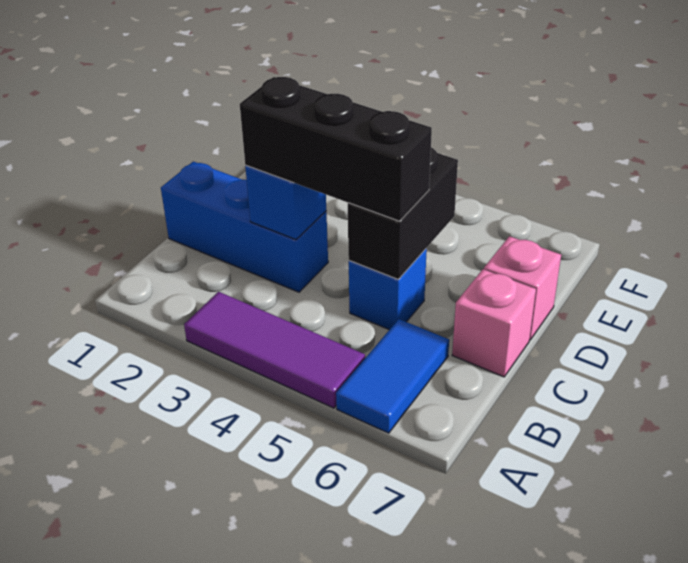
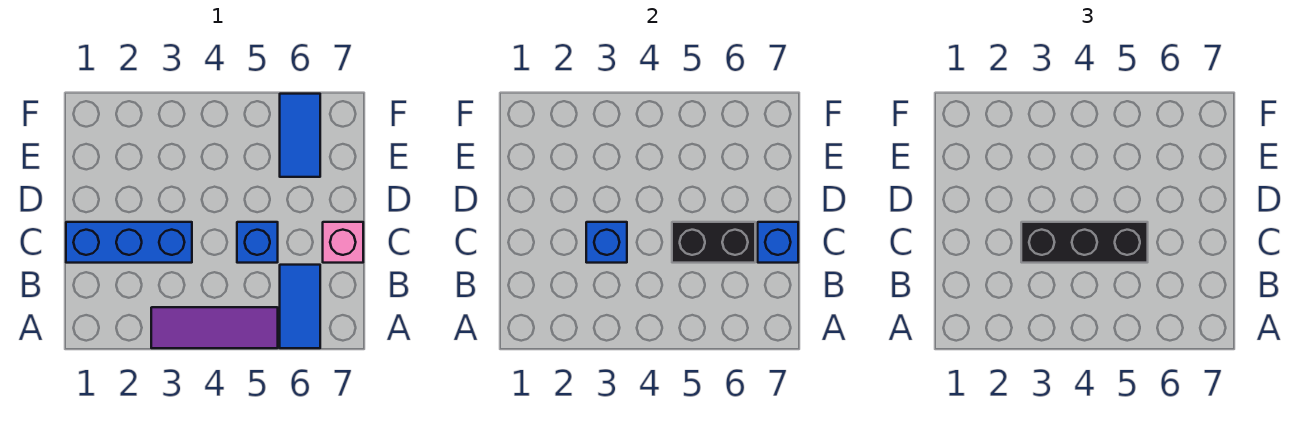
black brick C5:D5 level 2 -> black brick C5:C6 level 2
none -> blue brick C7 level 2
pink brick D7 level 1 -> none
none -> blue tile E6:F6 level 1

